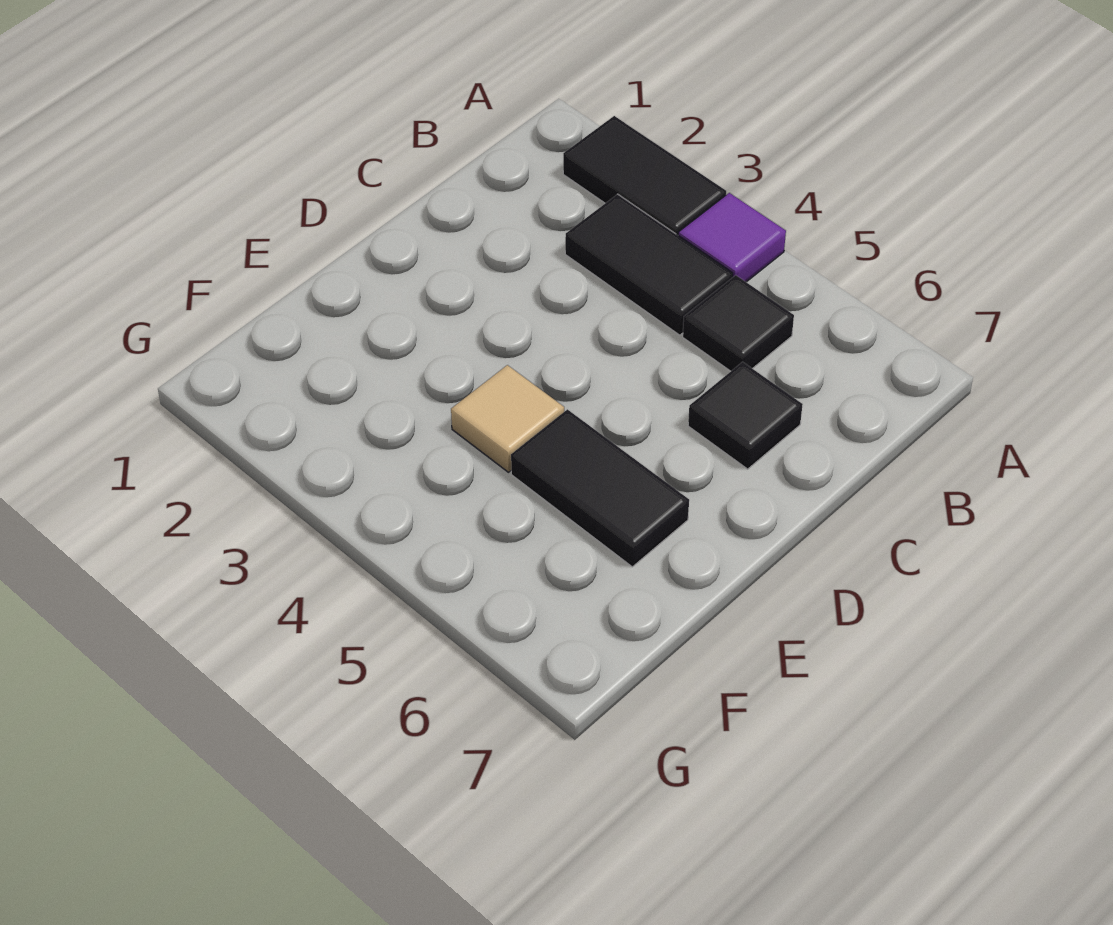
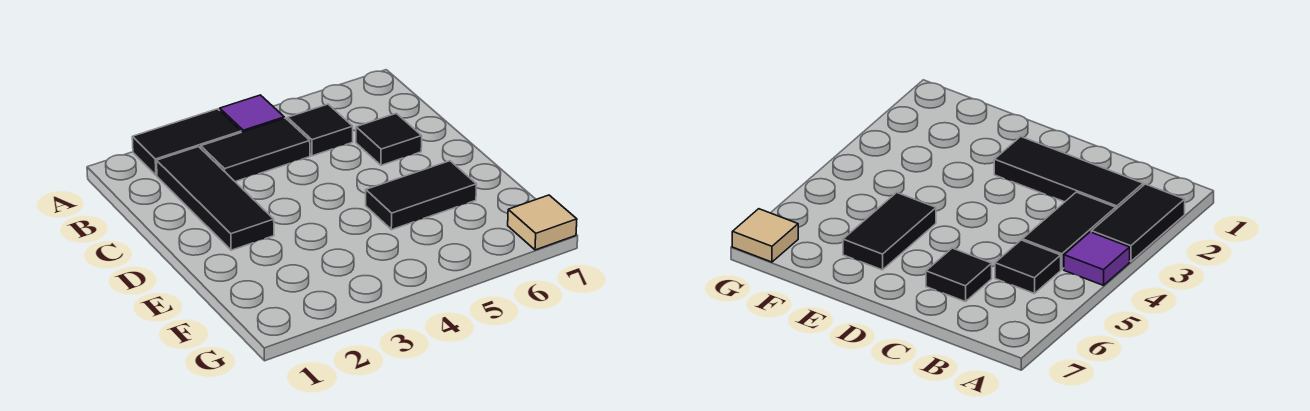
none -> black tile B2:D2 level 1
tan tile E4 level 1 -> tan tile G7 level 1

